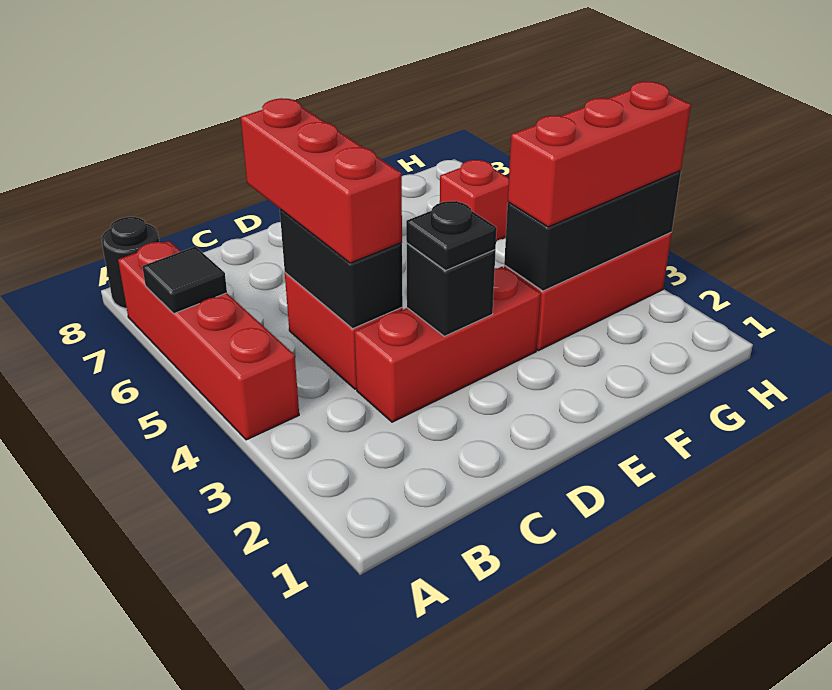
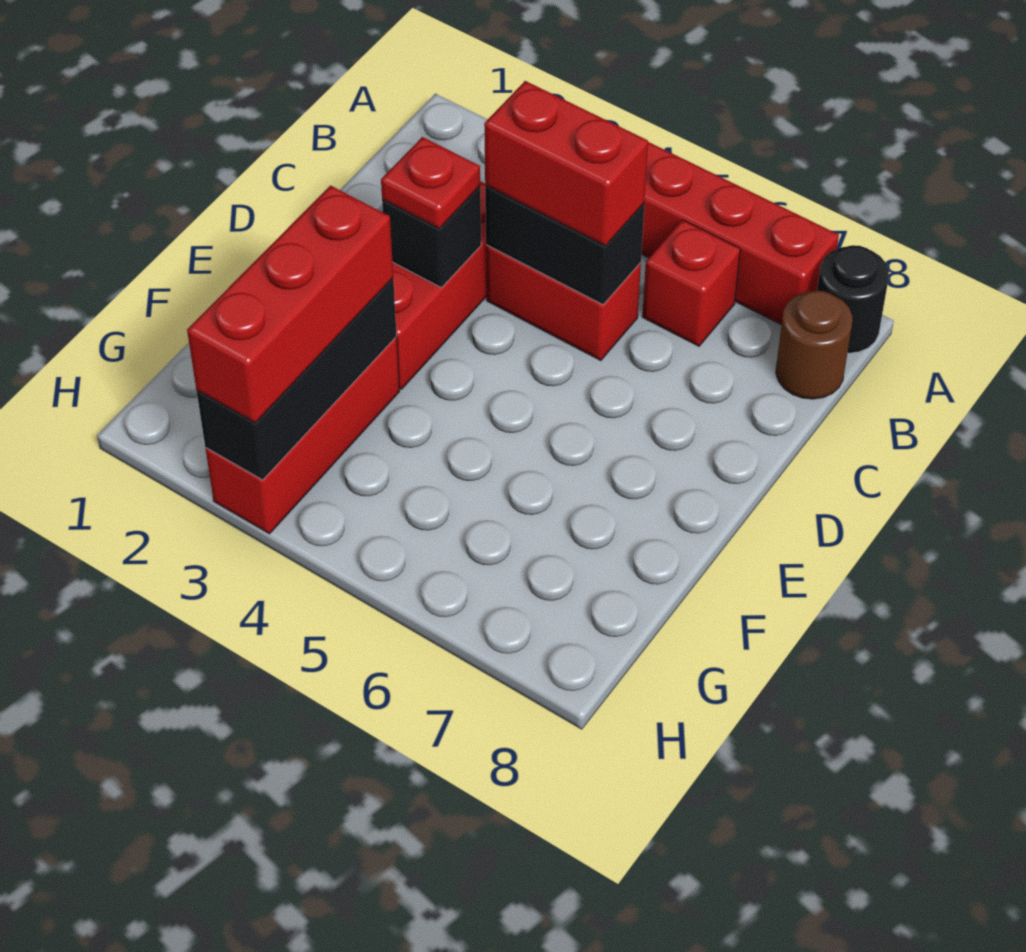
black tile A6 level 2 -> none
none -> brown round brick B8 level 1
red brick C4:C6 level 3 -> red brick C4:C5 level 3
black plate D3 level 3 -> red plate D3 level 3
red brick G6 level 1 -> red brick B6 level 1

